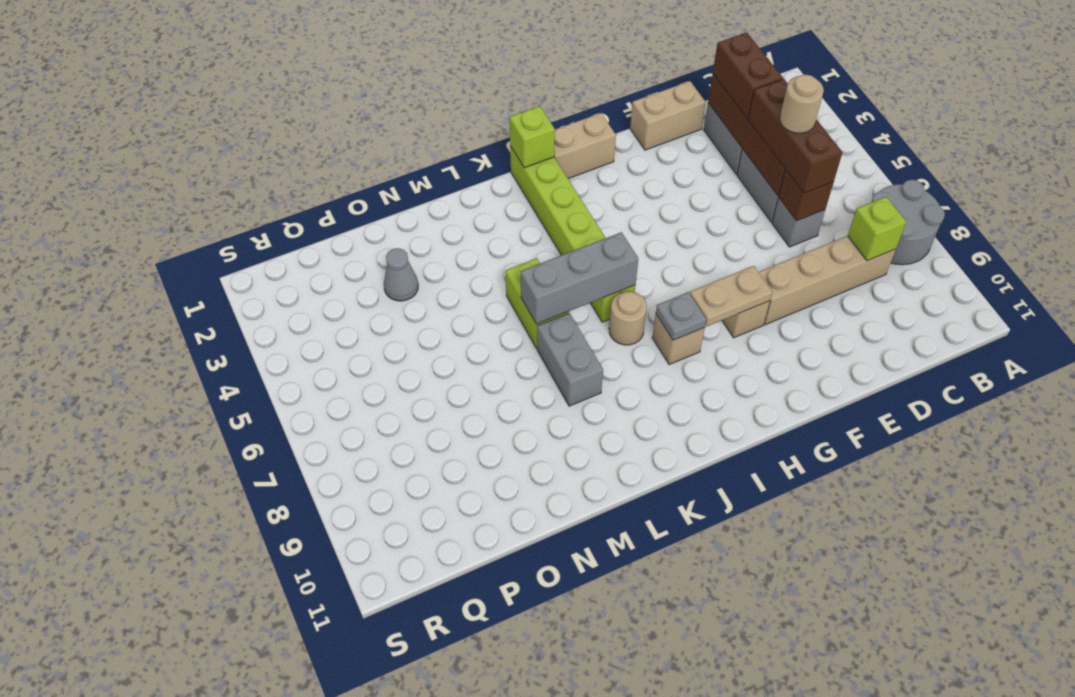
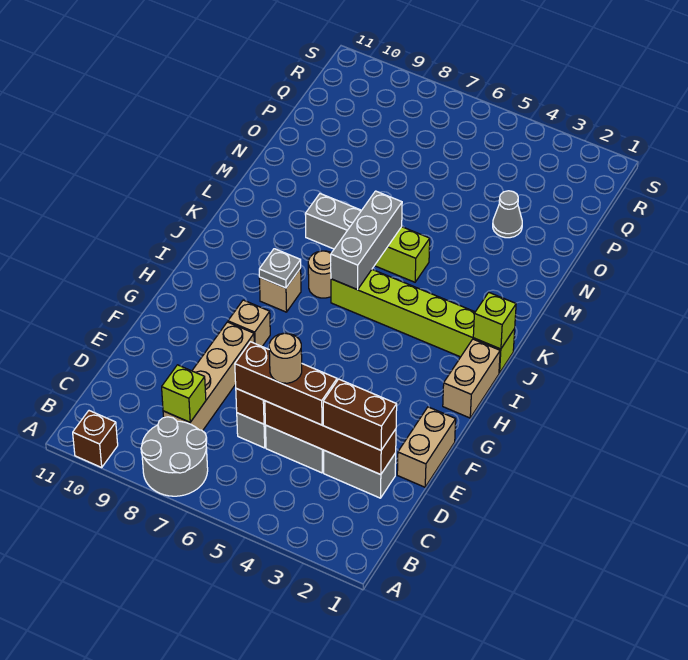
none -> brown brick A10 level 1
tan plate G8:H8 level 2 -> none

